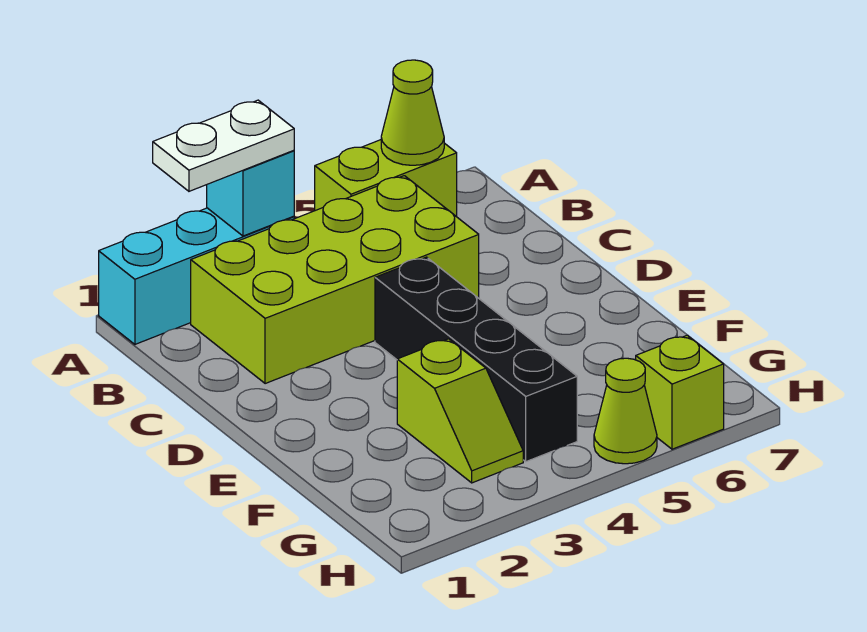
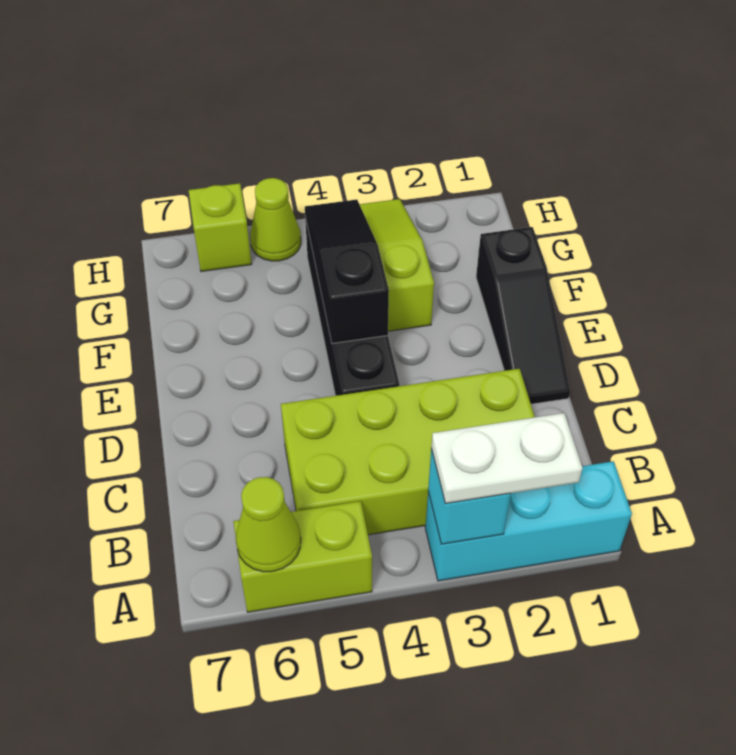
none -> black slope D1:F1 level 1 top F
none -> black slope E4:G4 level 2 top E
lime slope F3:G3 level 1 top F -> lime slope F3:H3 level 1 top F

